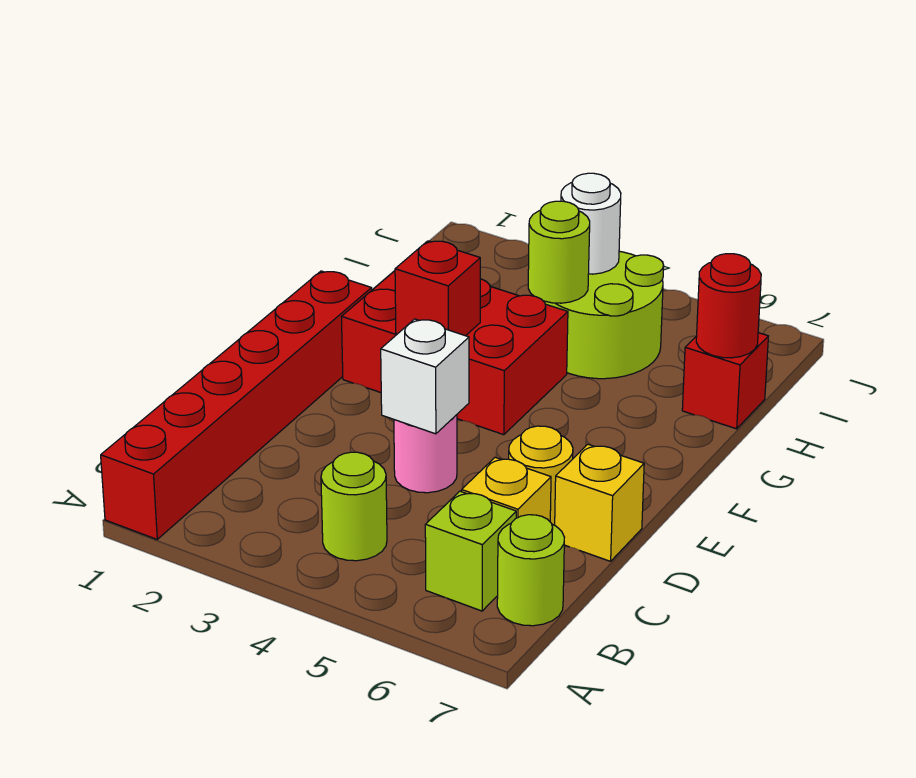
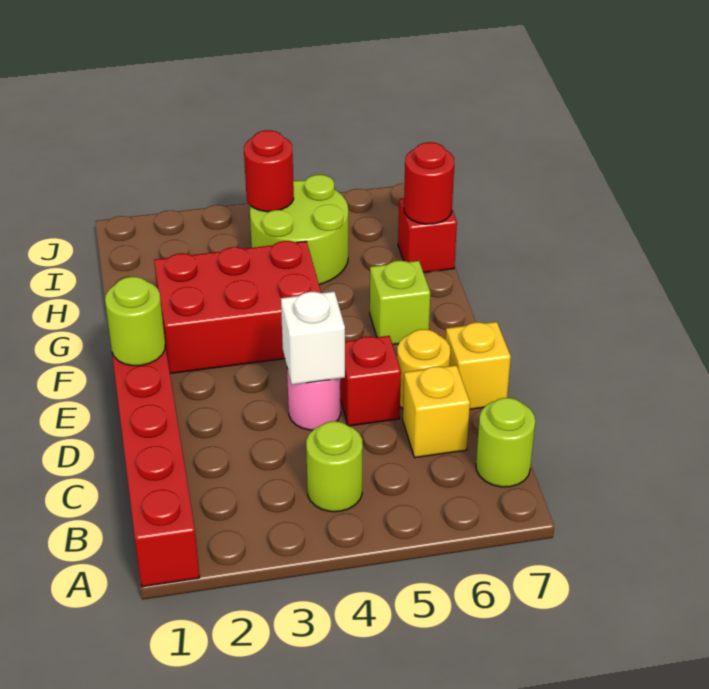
lime brick B6 level 1 -> lime brick F6 level 1
red brick F3 level 2 -> red brick D5 level 1
lime round brick H4 level 2 -> lime round brick E1 level 2
white round brick I4 level 2 -> red round brick I4 level 2

